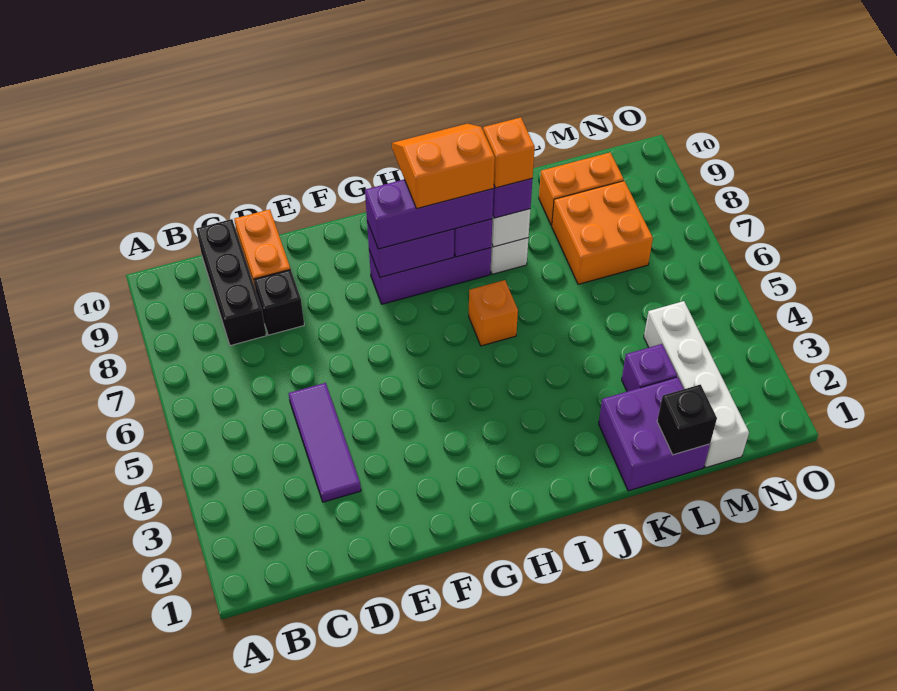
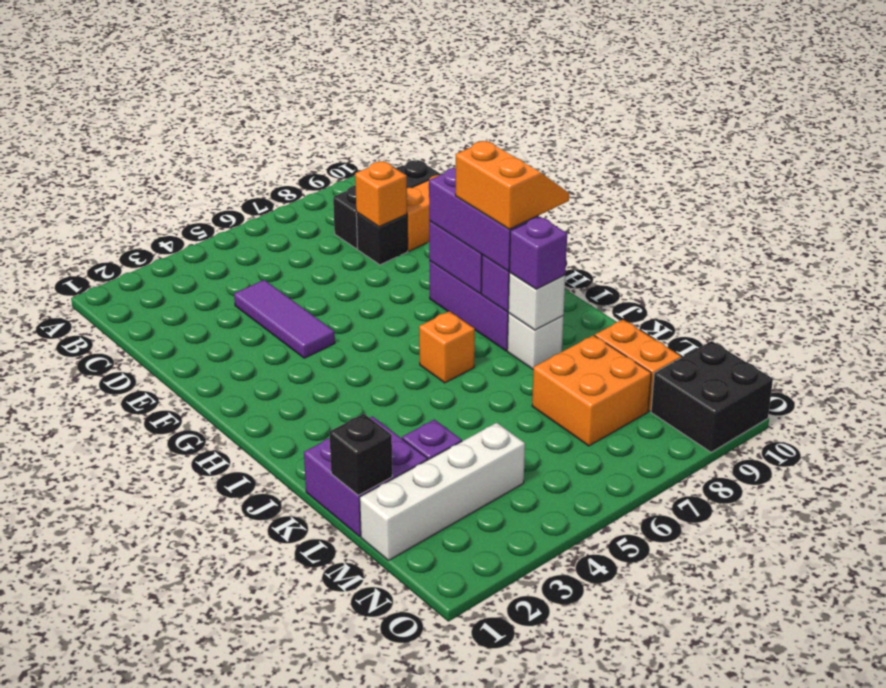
purple tile D3:D5 level 1 -> purple tile D4:F4 level 1
orange brick J8 level 4 -> orange brick D8 level 2
none -> black brick N9:O10 level 1

